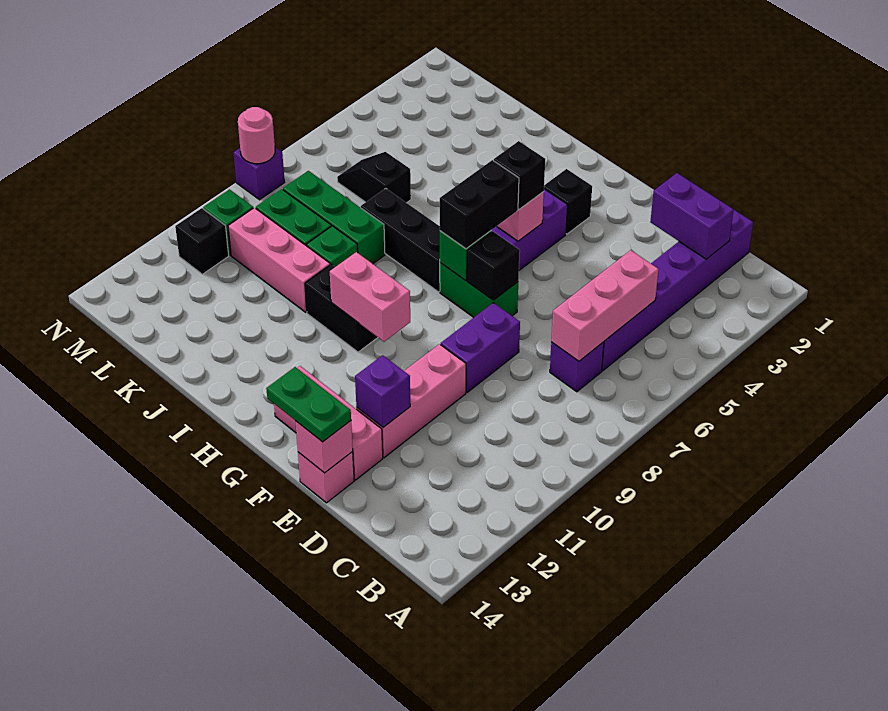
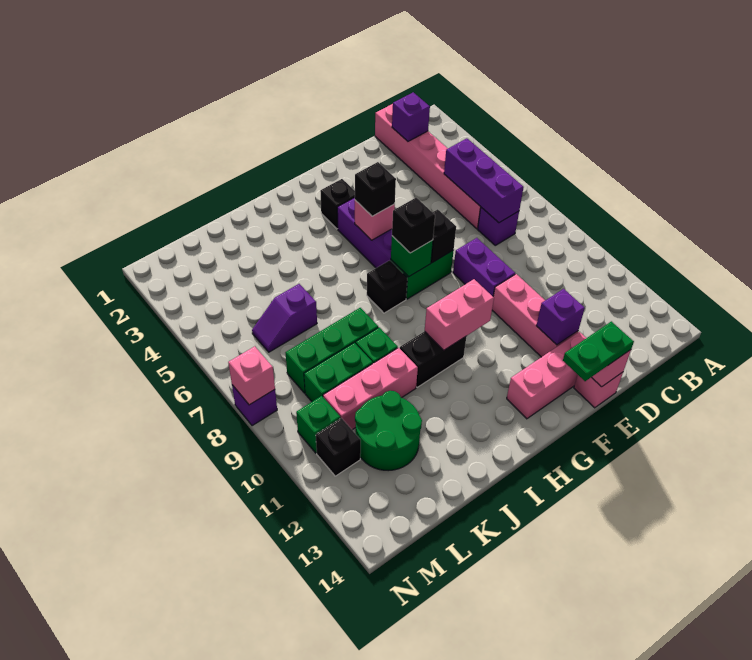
purple brick C1:C6 level 1 -> pink brick C1:C6 level 1
purple brick C2:D2 level 2 -> purple brick C2 level 2
pink brick C5:C7 level 2 -> purple brick C5:C7 level 2
black brick G6:G7 level 3 -> black brick G7 level 3
black brick H7:J7 level 1 -> black brick H7 level 1
black slope K6:L6 level 1 top K -> purple slope K6:L6 level 1 top K
none -> green round brick K11:L12 level 1
pink round brick N8 level 2 -> pink brick N8 level 2

